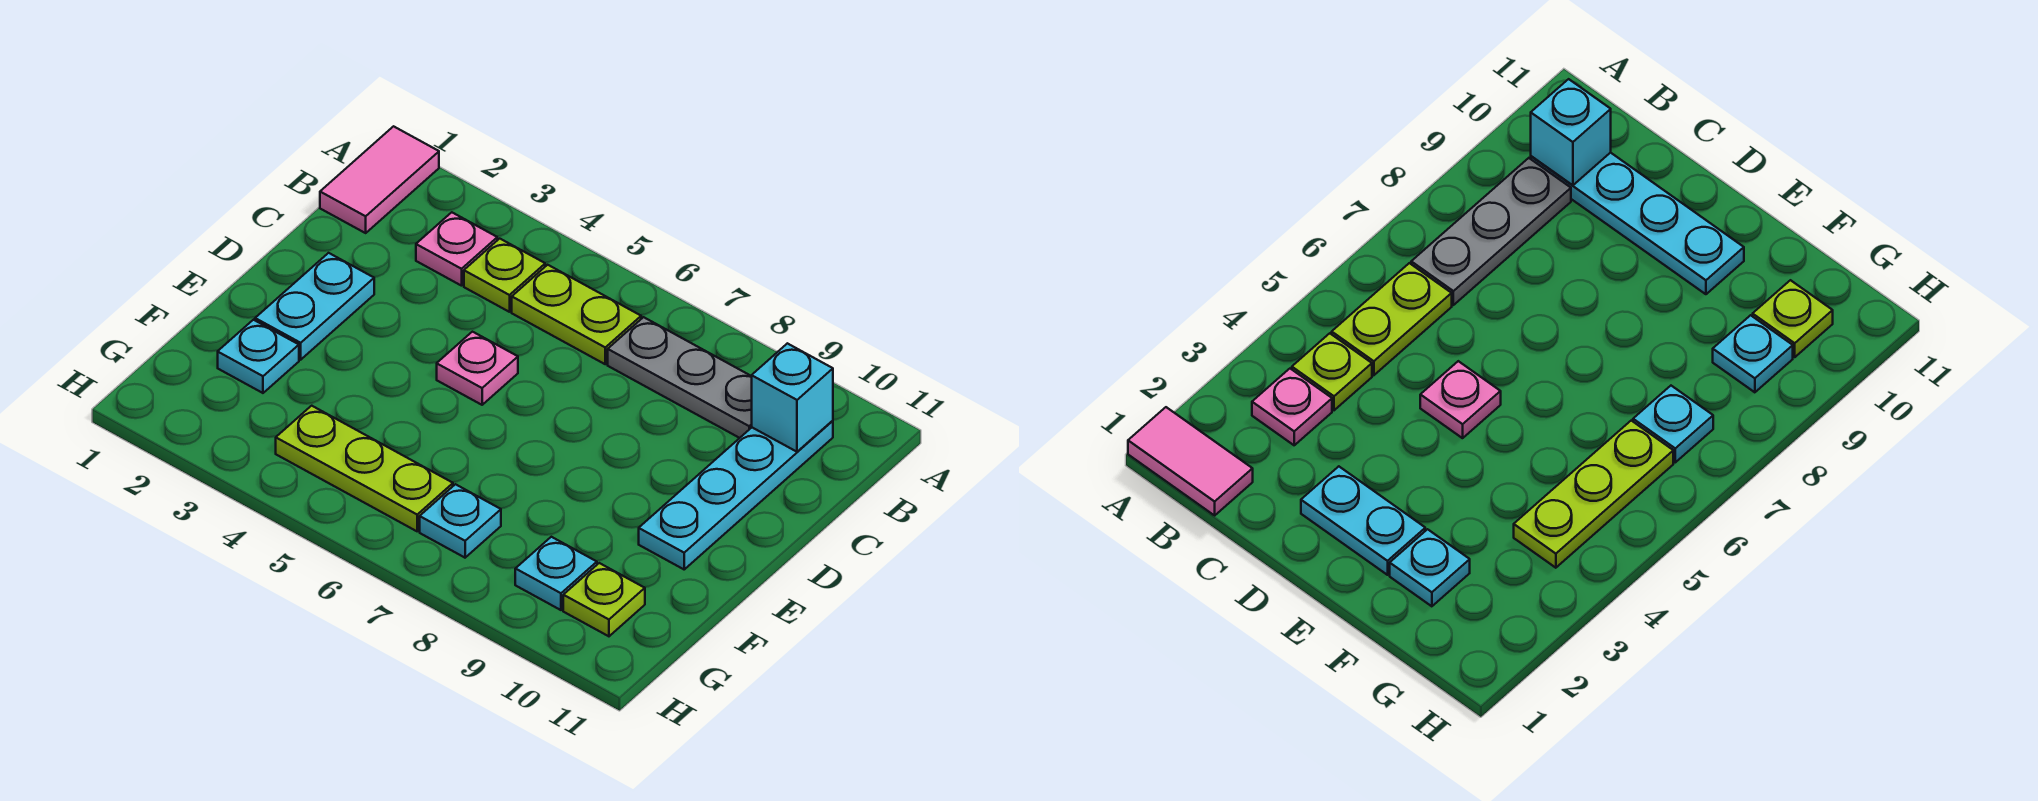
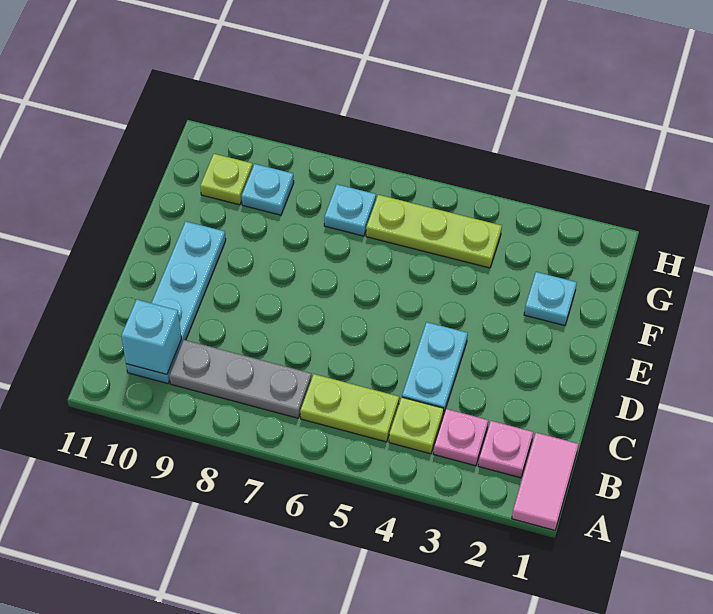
cyan plate D2:E2 level 1 -> cyan plate C4:D4 level 1
pink plate D5 level 1 -> pink plate B2 level 1

